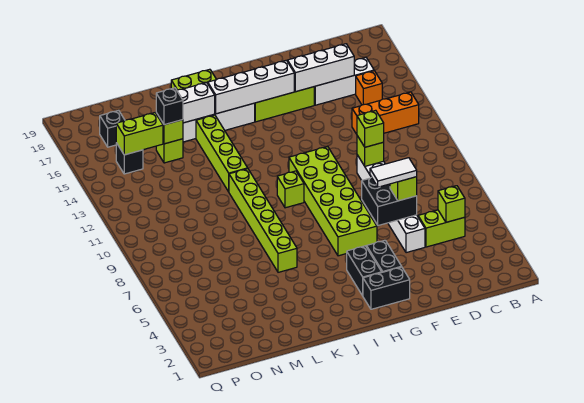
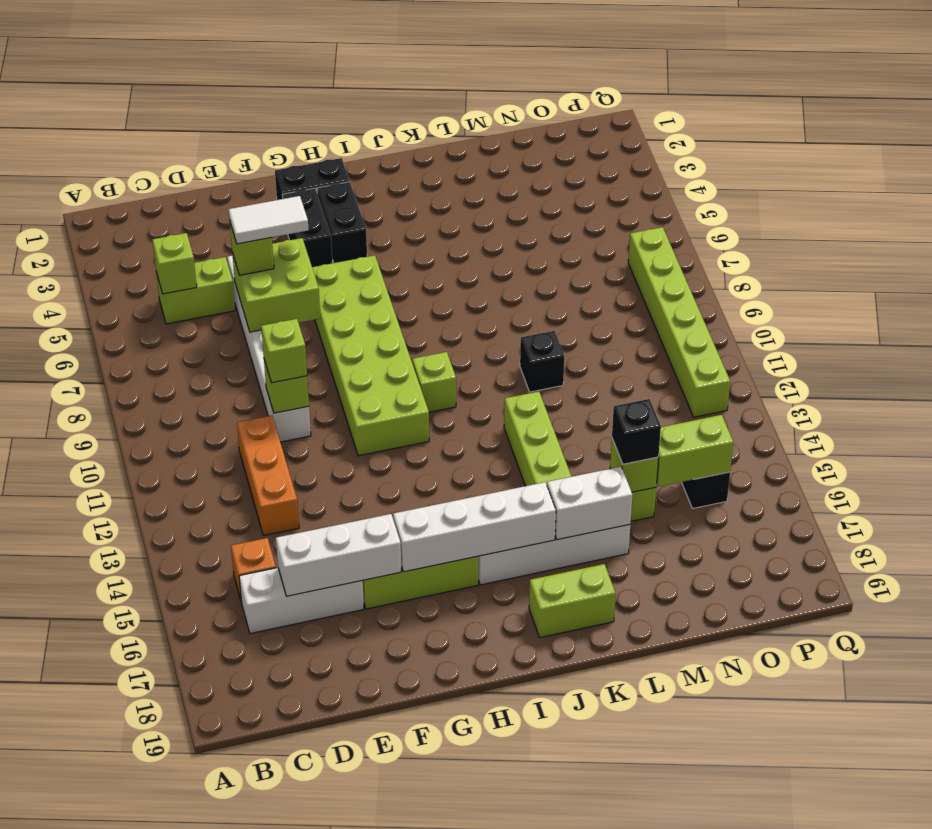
orange brick B13:D13 level 1 -> orange brick D11:D13 level 1
black brick E6:F7 level 2 -> lime brick E6:F7 level 2
lime brick K6:K11 level 1 -> lime brick P7:P12 level 1
black brick O17 level 1 -> black brick L10 level 1

